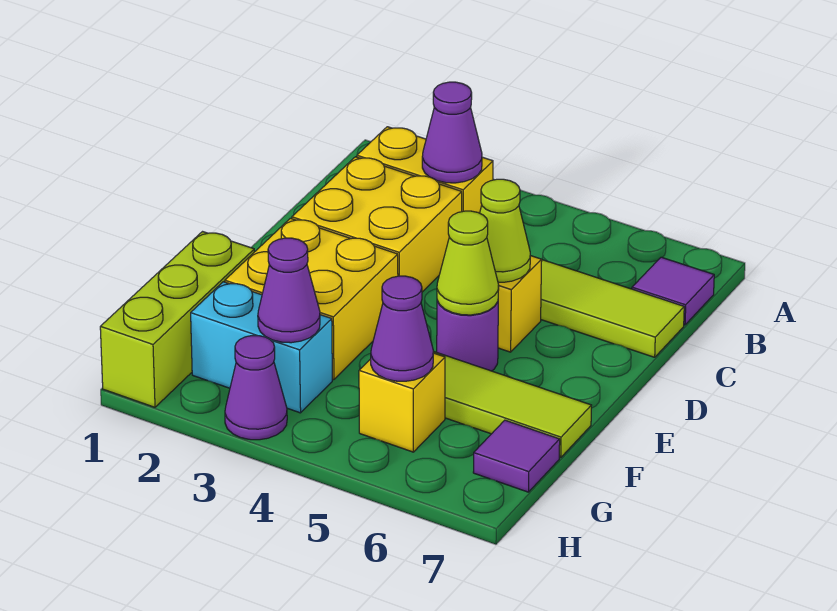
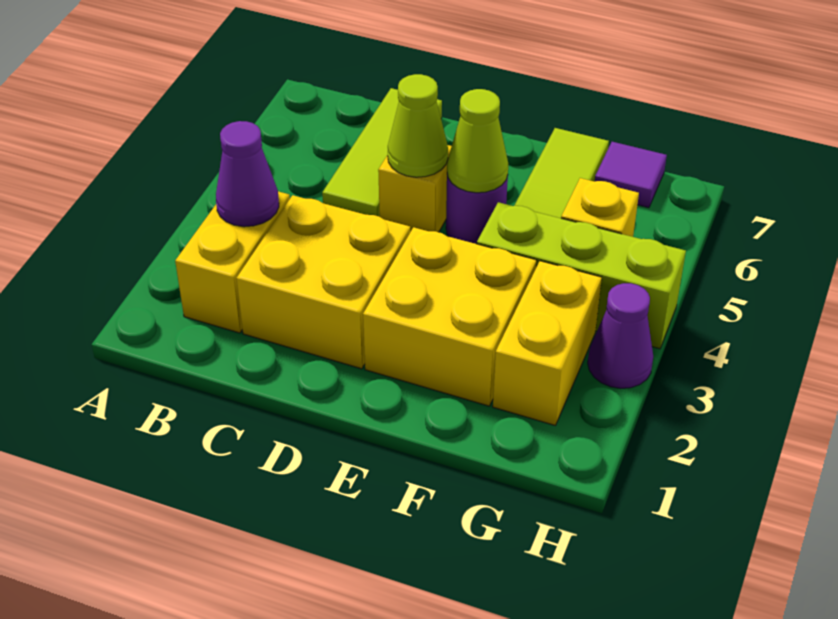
purple tile B7 level 1 -> none
lime brick F1:H1 level 1 -> lime brick F4:H4 level 1
cyan brick G2:G3 level 1 -> yellow brick G2:G3 level 1
purple cone G3 level 2 -> none
purple cone G5 level 2 -> none

